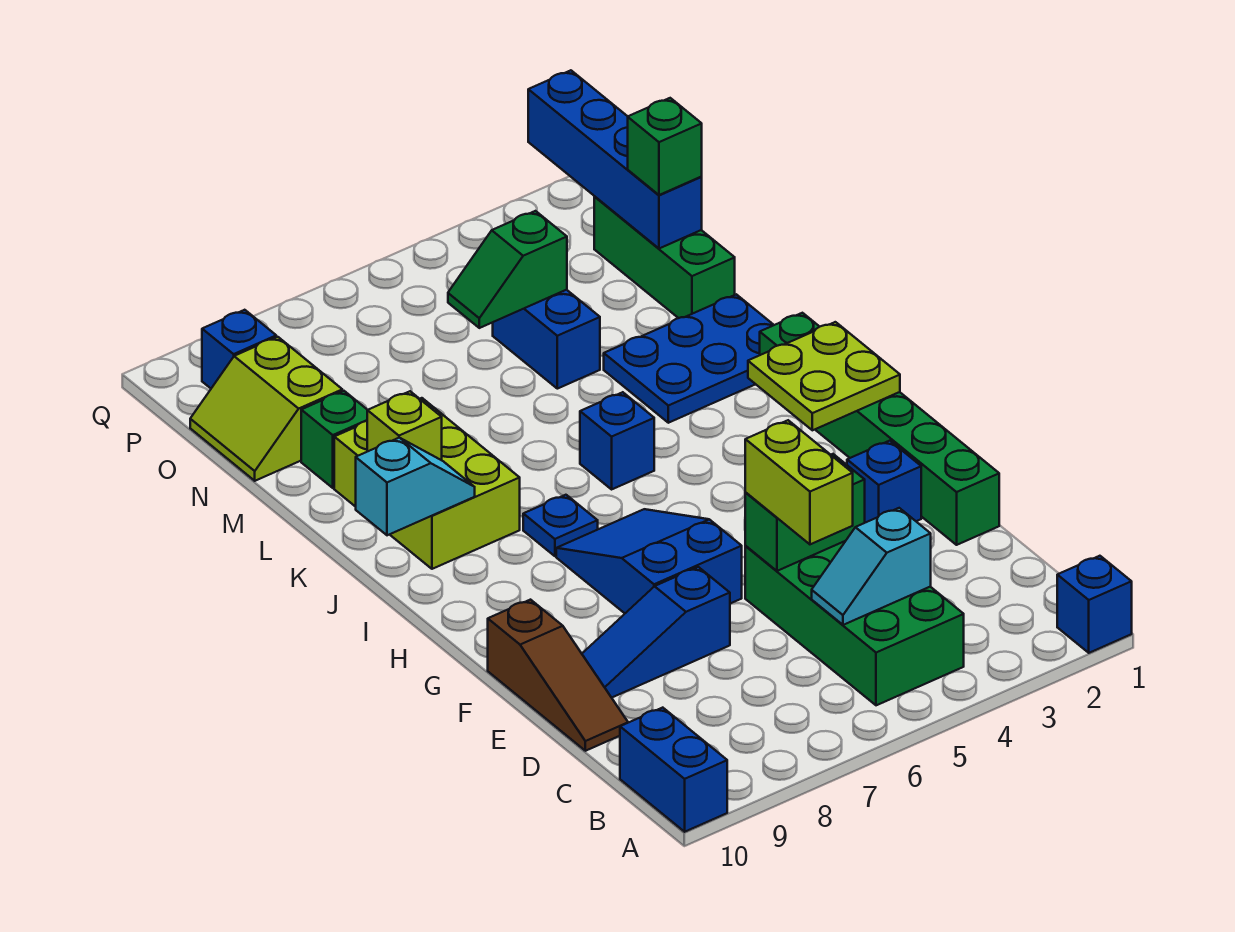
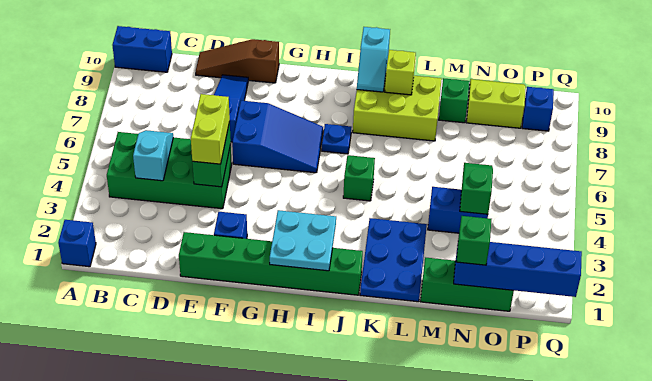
lime brick D5:E5 level 3 -> lime brick E4:E5 level 3
lime plate H1:I2 level 2 -> cyan plate H1:I2 level 2
blue brick J5 level 1 -> green brick J5 level 1

